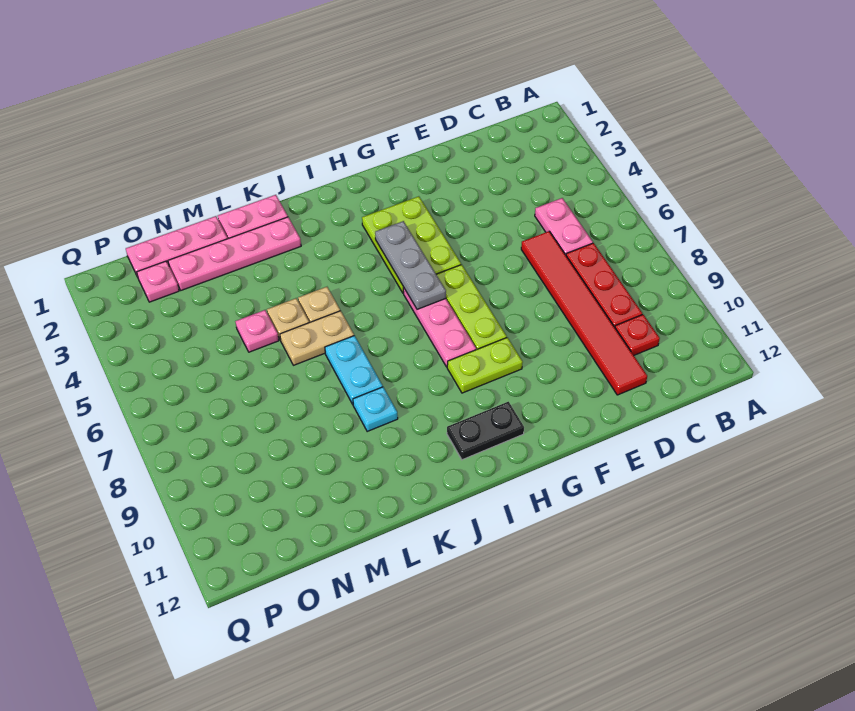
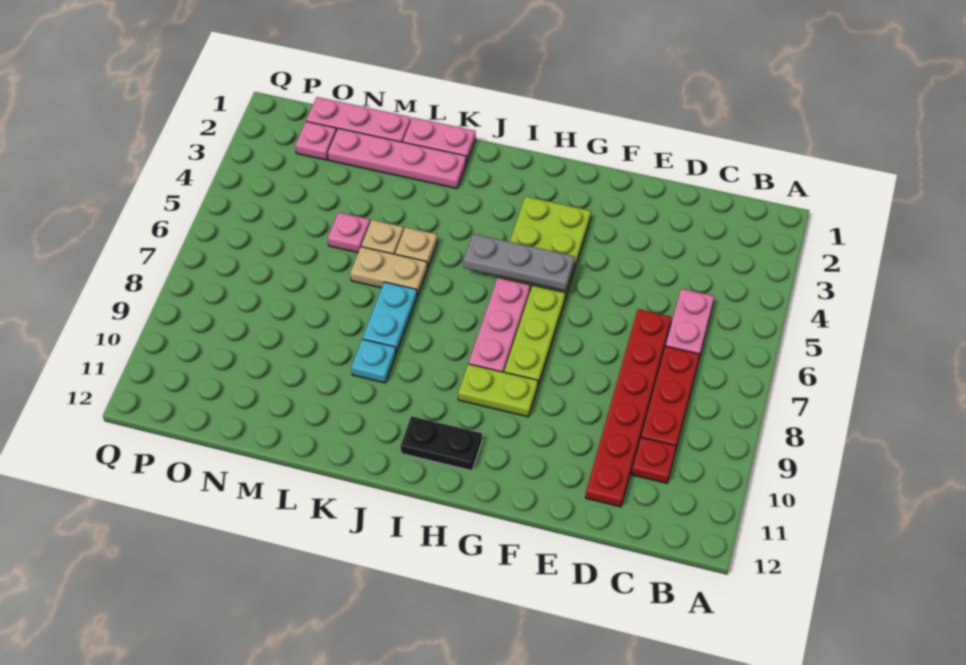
red tile D6:D11 level 1 -> red plate D6:D11 level 1
grey plate H4:H6 level 2 -> grey plate G5:I5 level 2

